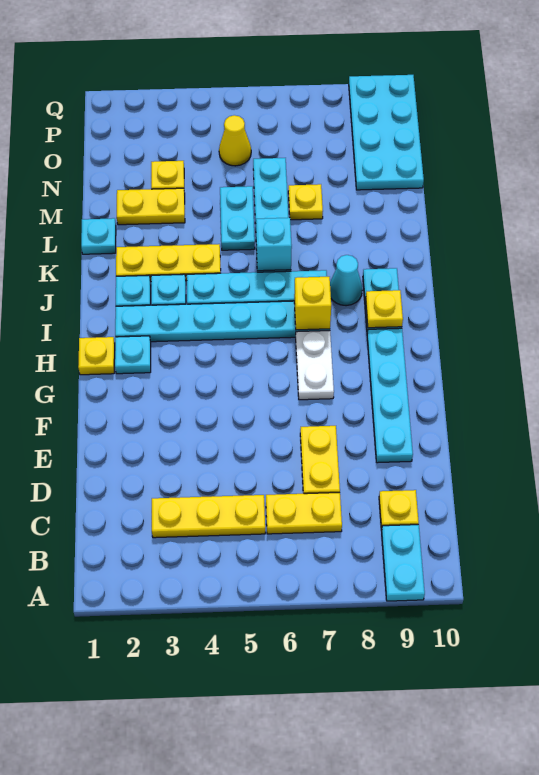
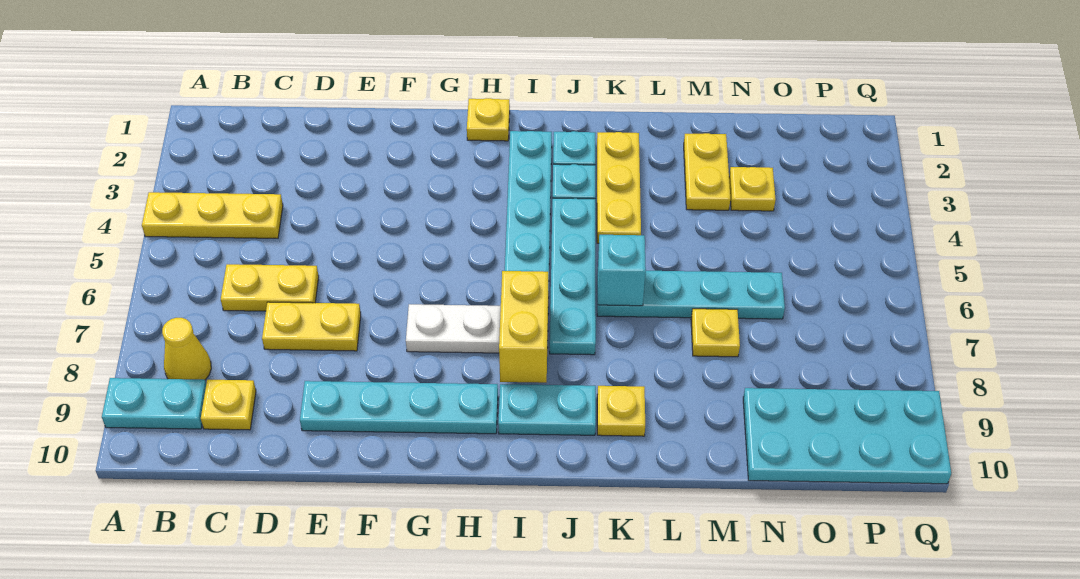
yellow plate C3:C5 level 1 -> yellow plate A4:C4 level 1
yellow plate C6:C7 level 1 -> yellow plate C6:D6 level 1
cyan plate H2 level 1 -> none
yellow brick I7 level 2 -> yellow brick I7:I8 level 2
yellow plate I9 level 2 -> yellow plate K9 level 1
cyan cone J8 level 1 -> none
cyan plate L1 level 1 -> none
cyan plate L5:M5 level 1 -> none
yellow cone O5 level 1 -> yellow cone B8 level 1

